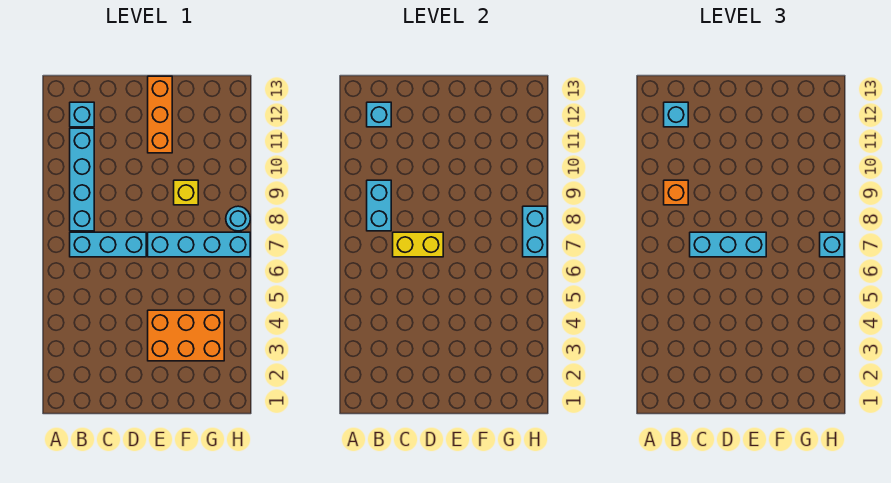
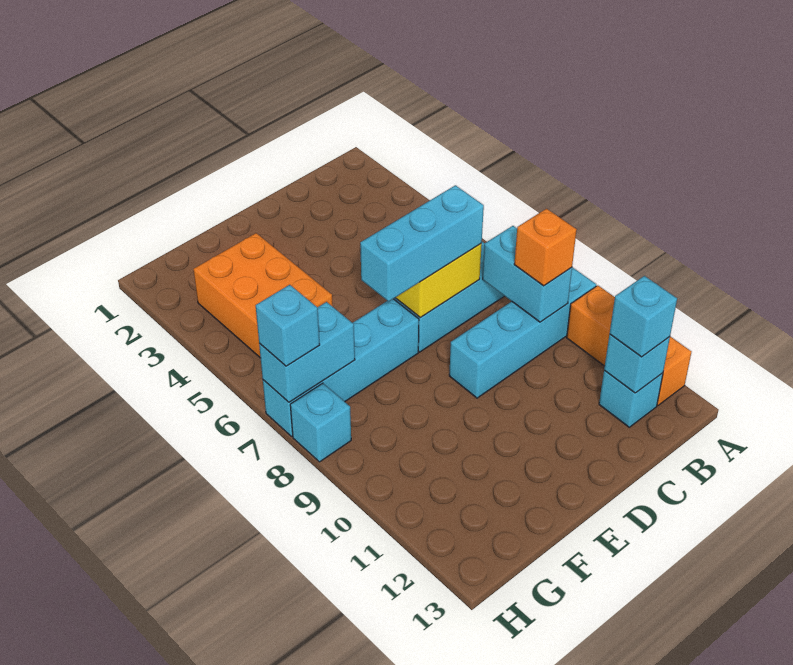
cyan brick B8:B11 level 1 -> cyan brick A9:D9 level 1
orange brick E3:G4 level 1 -> orange brick F3:G5 level 1
orange brick E11:E13 level 1 -> orange brick A10:A12 level 1
yellow brick F9 level 1 -> none
cyan brick H7:H8 level 2 -> cyan brick G7:H7 level 2
cyan round brick H8 level 1 -> cyan brick H8 level 1

